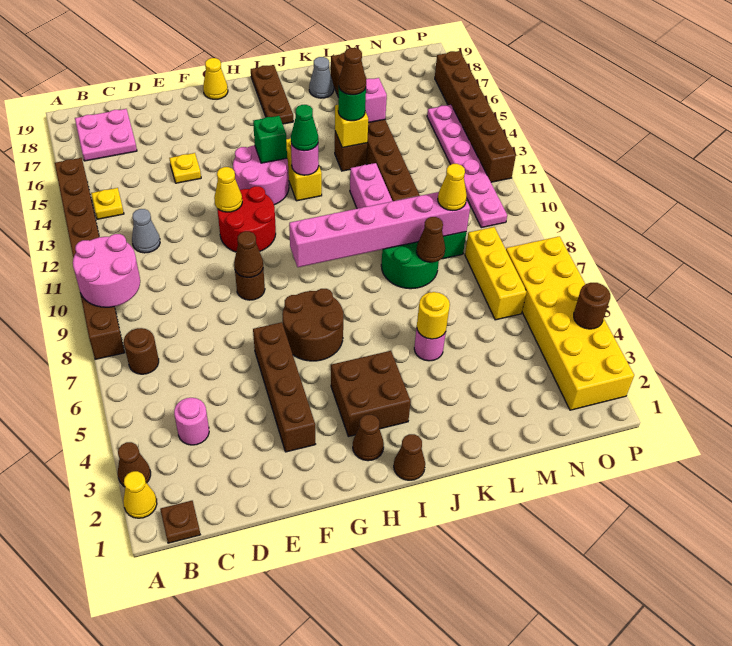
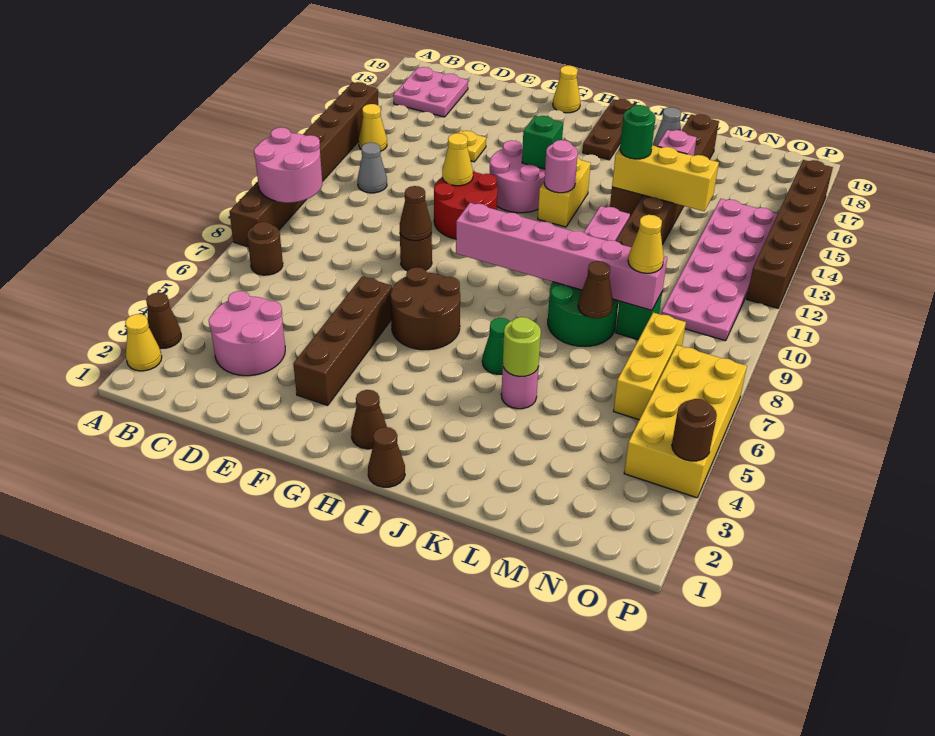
brown plate B1 level 1 -> none
yellow plate B14 level 1 -> yellow cone B14 level 1
pink round brick C4 level 1 -> pink round brick C3:D4 level 1
brown brick H3:I4 level 1 -> none
green cone I13 level 3 -> green cone J6 level 1
yellow round brick K5 level 2 -> lime round brick K5 level 2
yellow brick K14 level 2 -> yellow brick K14:M14 level 2
brown cone K14 level 4 -> none
yellow brick O2:P7 level 1 -> yellow brick O4:P7 level 1
pink plate O10:O15 level 1 -> pink plate N10:O15 level 1

